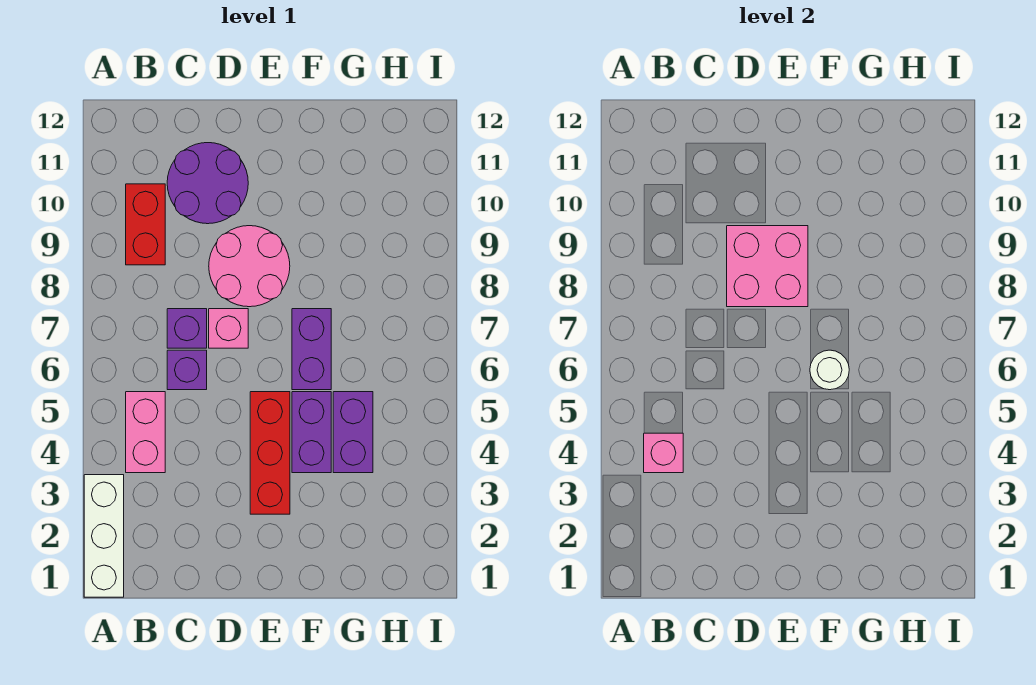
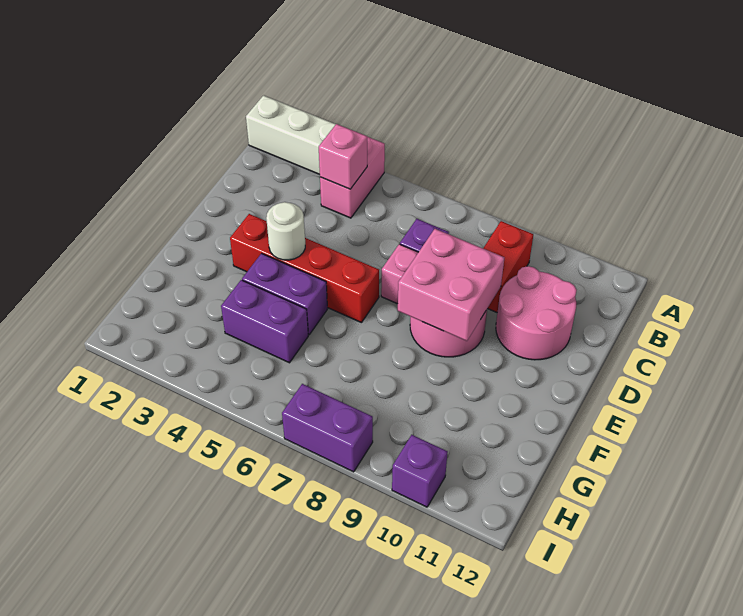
pink brick B4:B5 level 1 -> pink brick A4:B4 level 1
red brick B9:B10 level 1 -> red brick B9:C9 level 1
purple brick C6 level 1 -> purple brick I10 level 1
purple round brick C10:D11 level 1 -> pink round brick C10:D11 level 1
red brick E3:E5 level 1 -> red brick E3:E6 level 1
purple brick F6:F7 level 1 -> purple brick I7:I8 level 1
white round brick F6 level 2 -> white round brick E4 level 2

